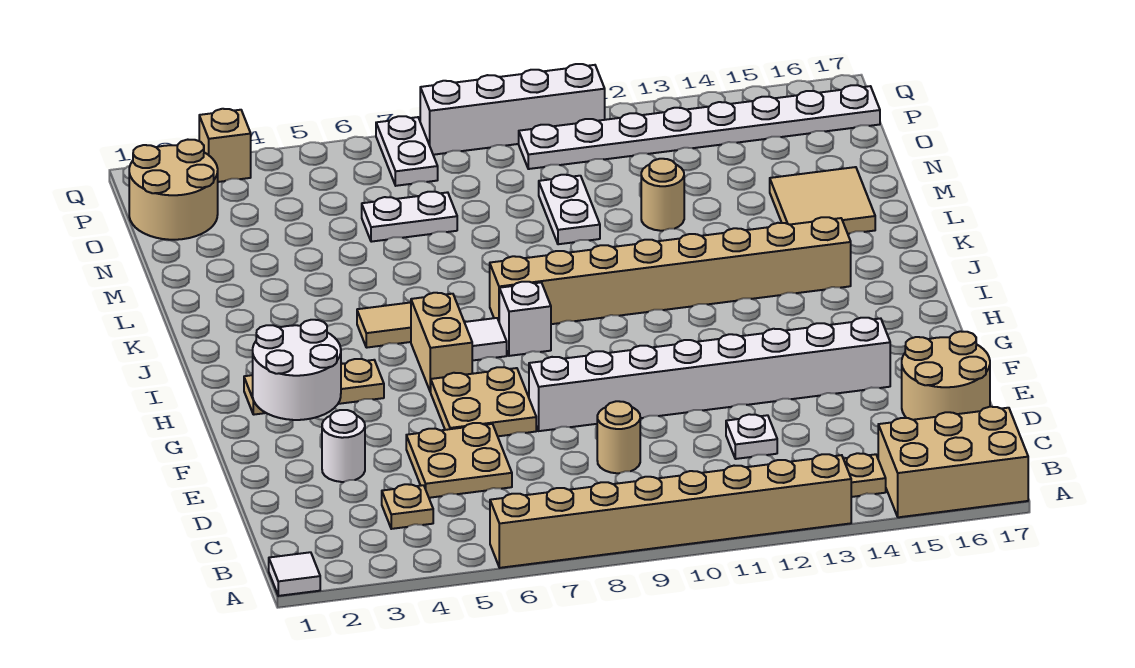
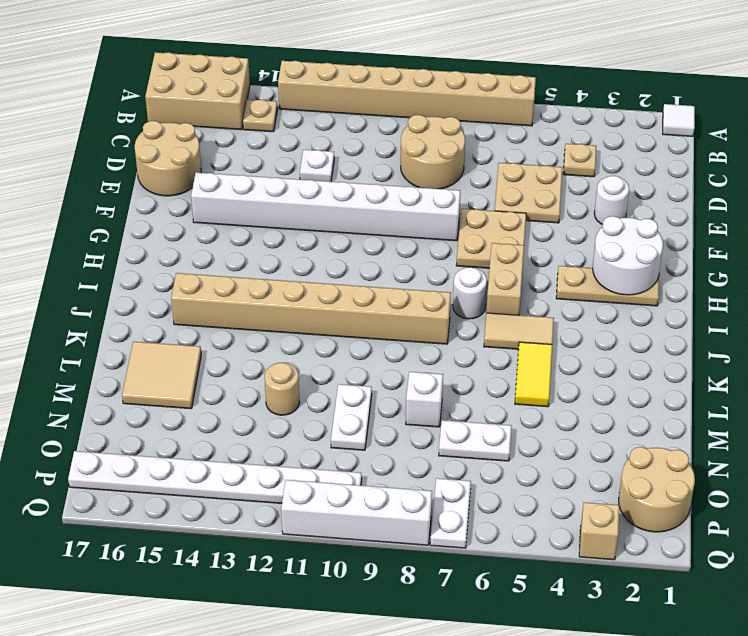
tan round brick D9 level 1 -> tan round brick C8:D9 level 1
white tile I7 level 1 -> white round brick I7 level 1
white brick I8 level 1 -> white brick M8 level 1
none -> yellow tile K5:L5 level 1

